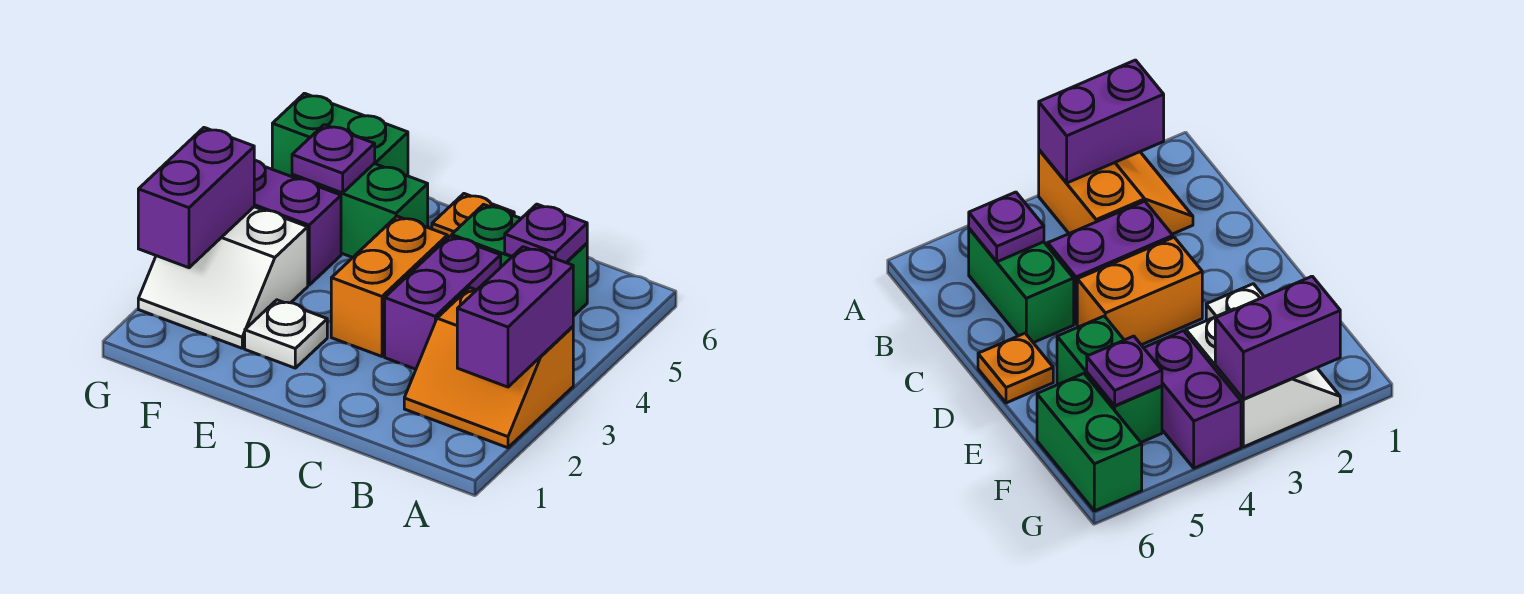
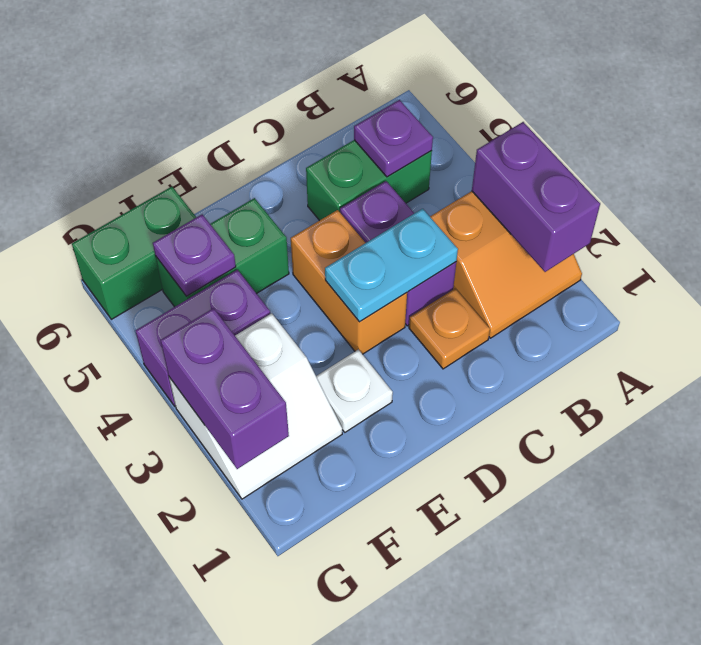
none -> cyan plate C3:D3 level 2
orange plate D6 level 1 -> orange plate C2 level 1

